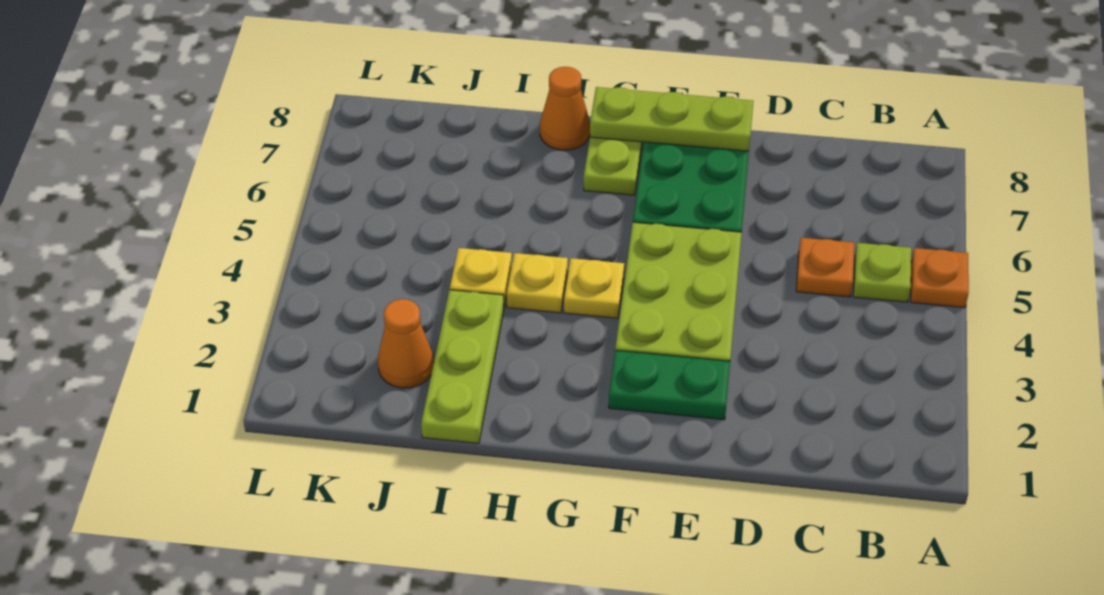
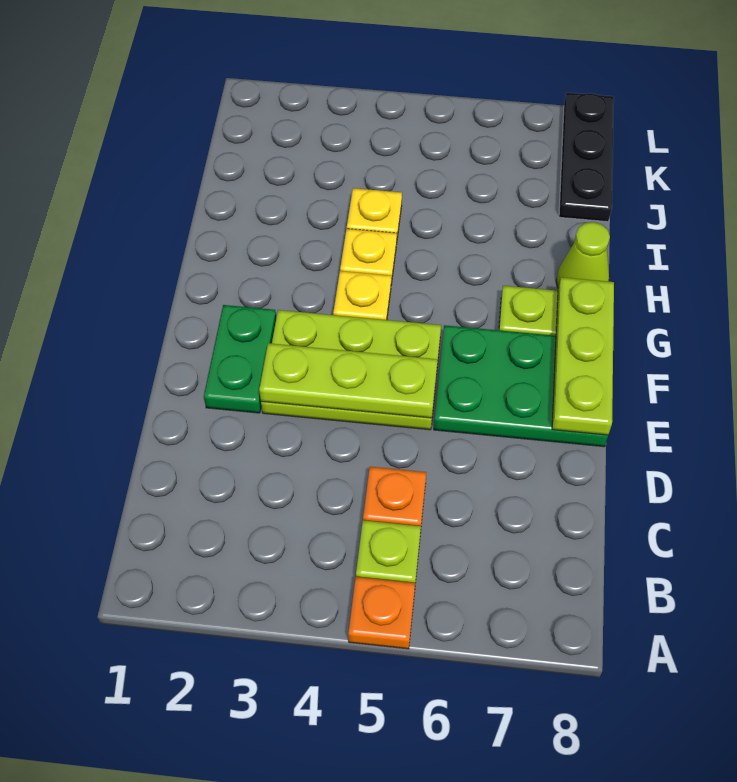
orange cone H8 level 1 -> lime cone H8 level 1
lime plate I1:I3 level 1 -> lime plate E3:E5 level 2
orange cone J2 level 1 -> none
none -> black plate J8:L8 level 1

